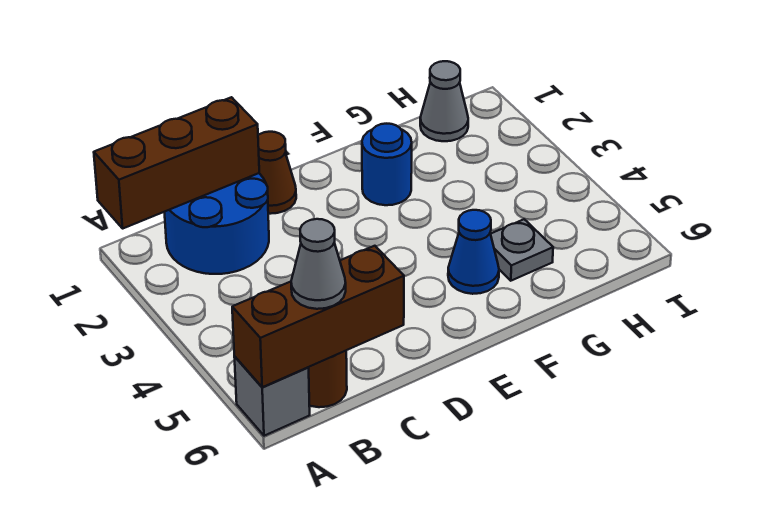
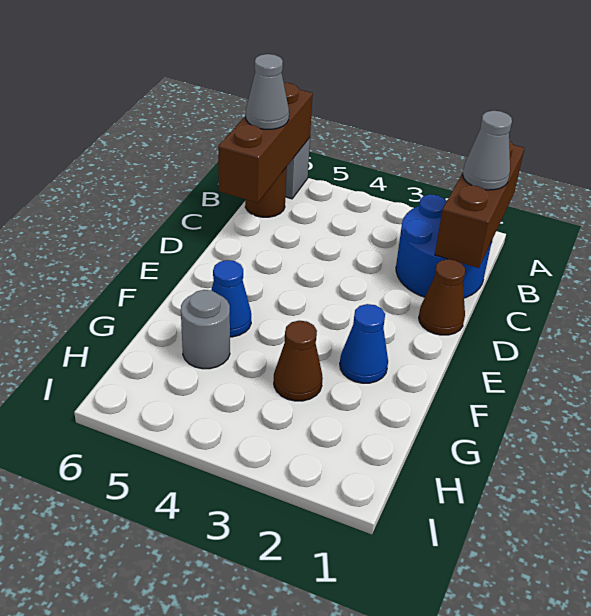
blue round brick F2 level 1 -> blue cone F2 level 1
none -> brown cone G3 level 1
grey plate G5 level 1 -> grey round brick G5 level 1
grey cone H1 level 1 -> grey cone B1 level 3

